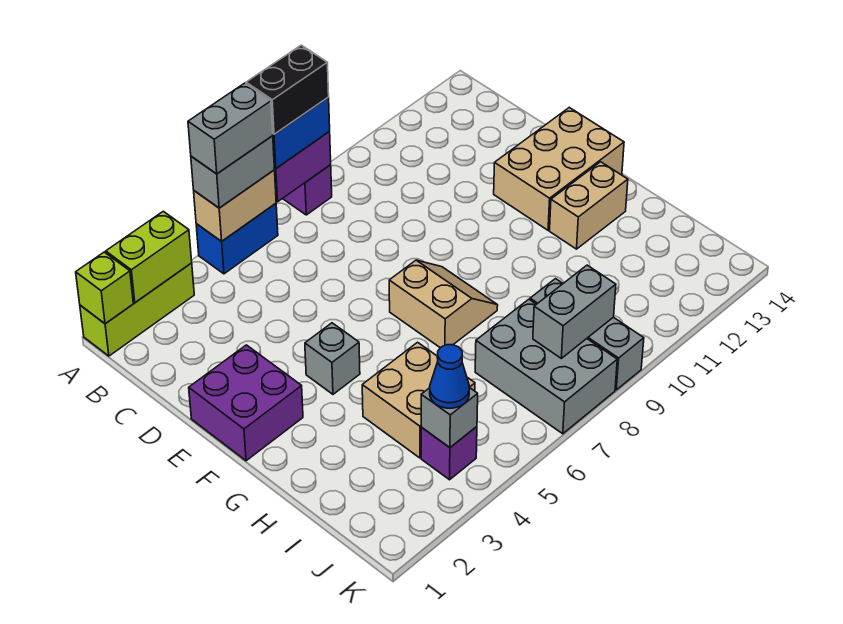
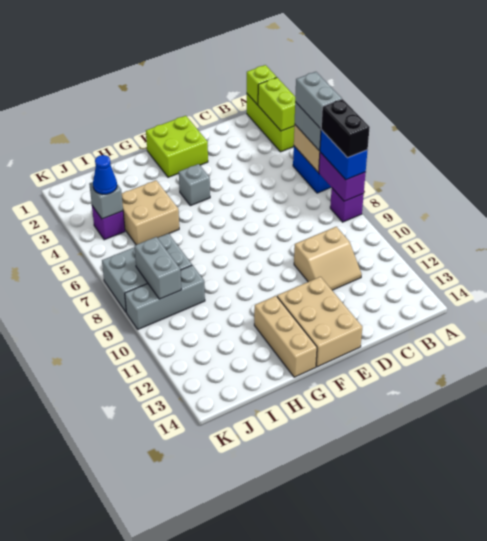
purple brick E1:F2 level 1 -> lime brick E1:F2 level 1
tan slope F7:G8 level 1 top 7 -> tan slope C10:D11 level 1 top 10
tan brick G12:G13 level 1 -> tan brick G12:G14 level 1

